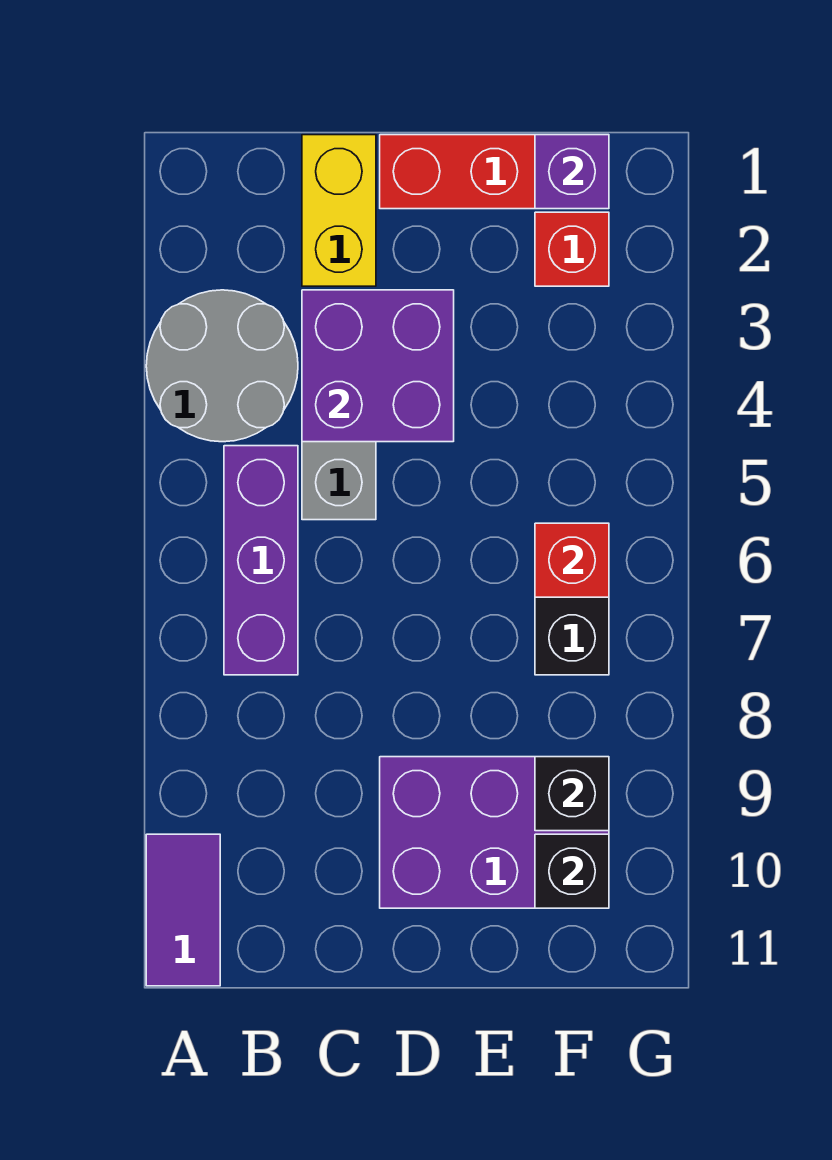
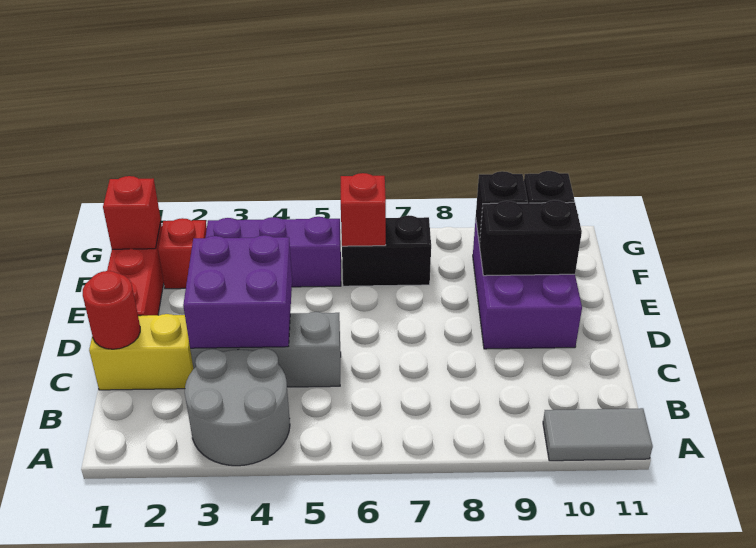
purple tile A10:A11 level 1 -> grey tile A10:A11 level 1
purple brick B5:B7 level 1 -> purple brick F3:F5 level 1
none -> red round brick C1 level 2
none -> black brick E9:E10 level 2
purple brick F1 level 2 -> red brick F1 level 2

